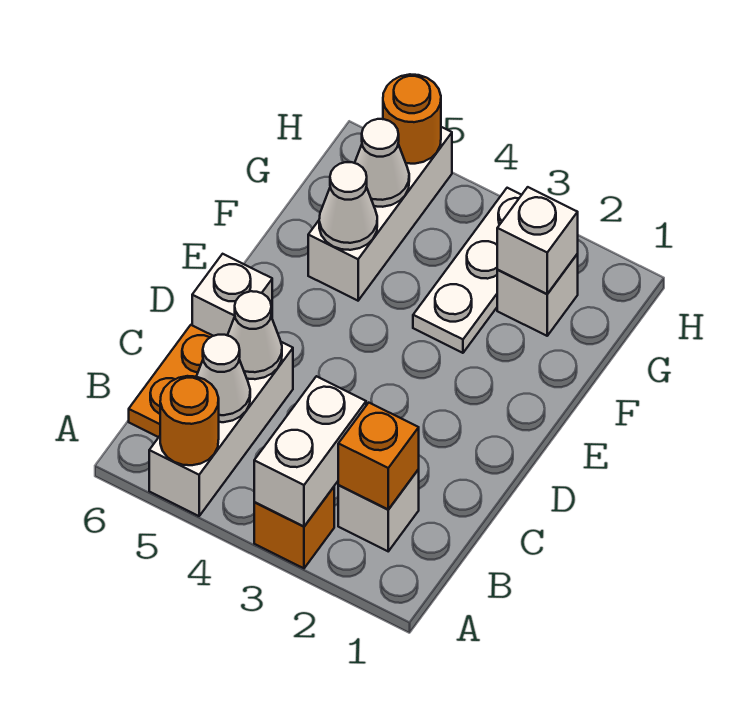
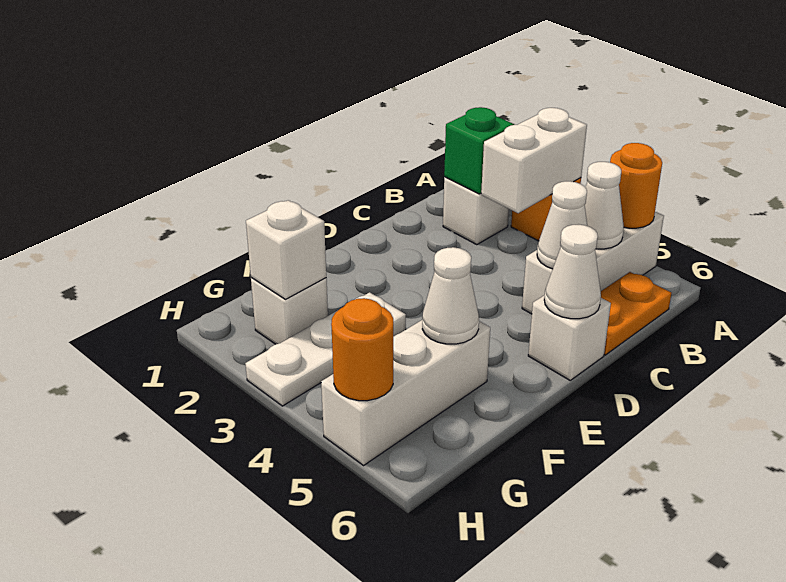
orange brick B2 level 2 -> green brick B2 level 2
white cone G5 level 2 -> white cone D6 level 2

